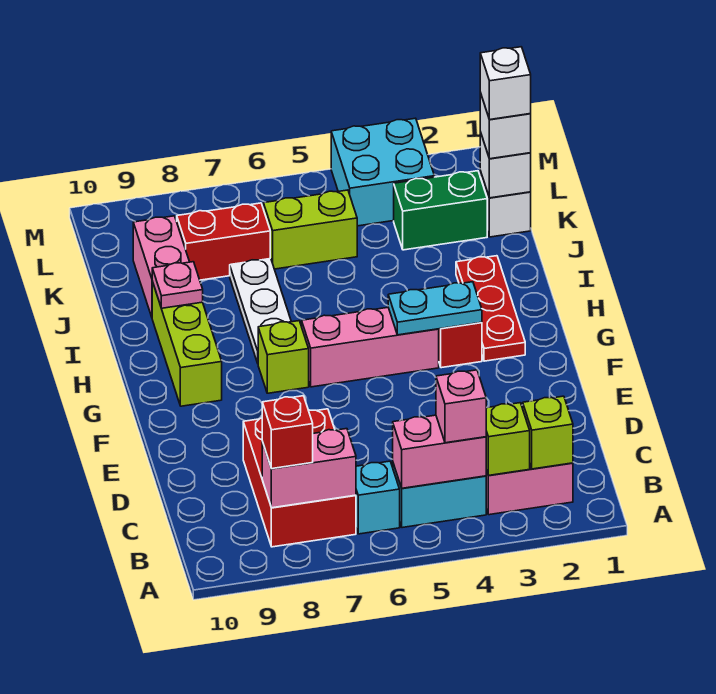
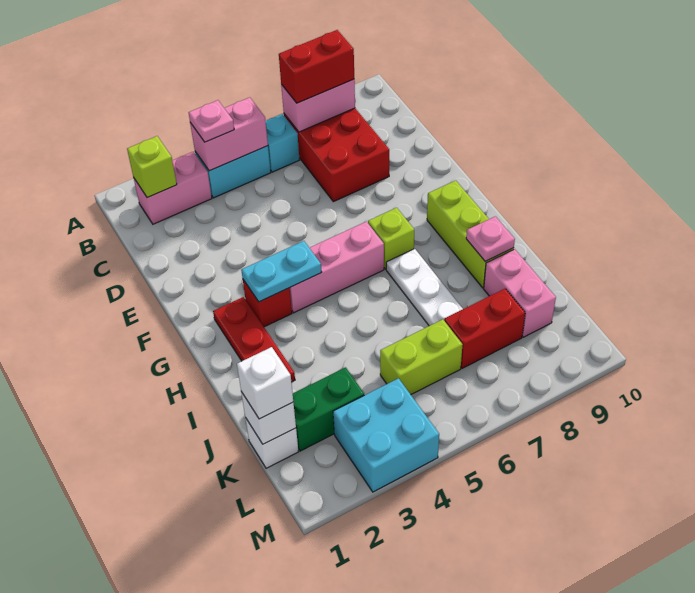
lime brick B3 level 2 -> none
pink brick B4 level 3 -> pink plate B4 level 3
red brick B8 level 3 -> red brick B7:B8 level 3
white brick K1 level 4 -> none

